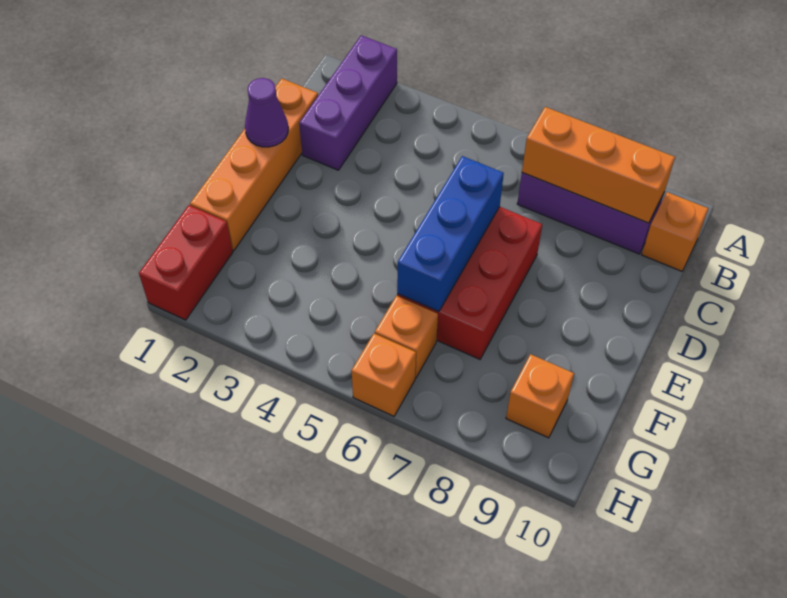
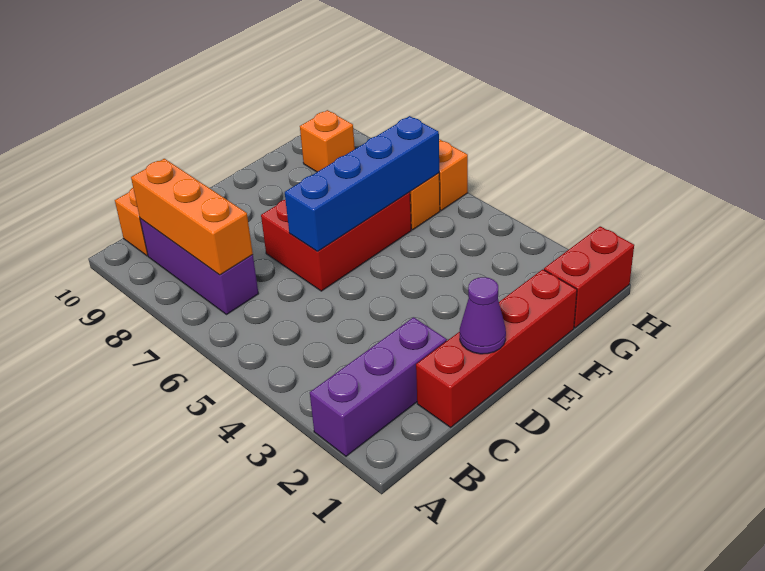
orange brick C1:F1 level 1 -> red brick C1:F1 level 1
blue brick D6:F6 level 2 -> blue brick D6:G6 level 2

